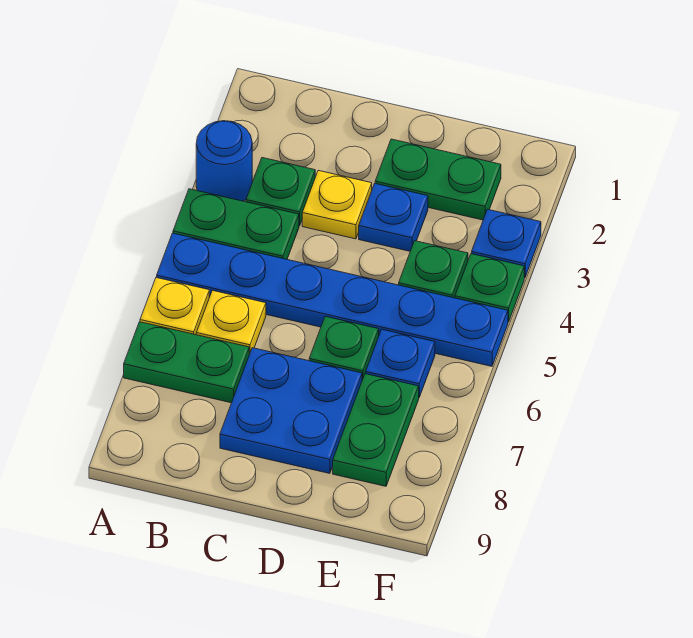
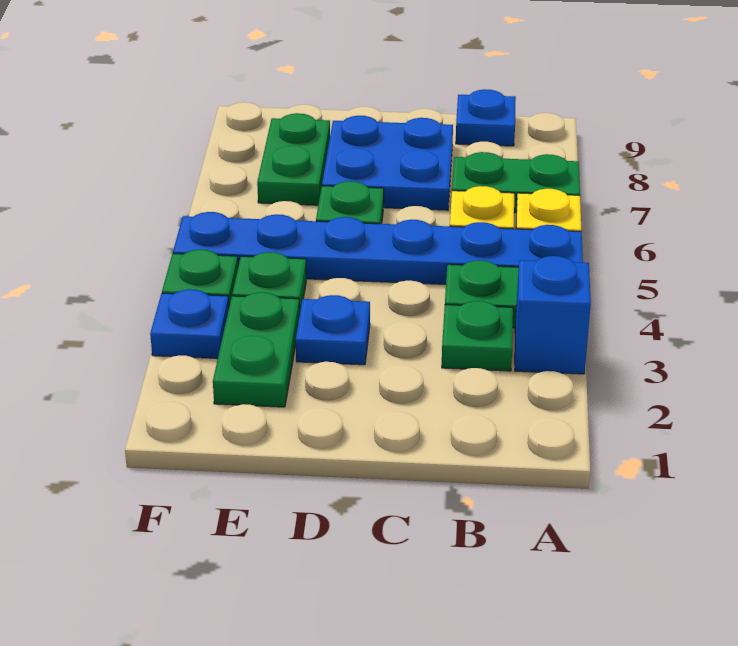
blue round brick A3 level 1 -> blue brick A3 level 1
yellow plate C3 level 1 -> none
green plate D2:E2 level 1 -> green plate E2:E3 level 1
blue plate E6 level 1 -> blue plate B9 level 1

